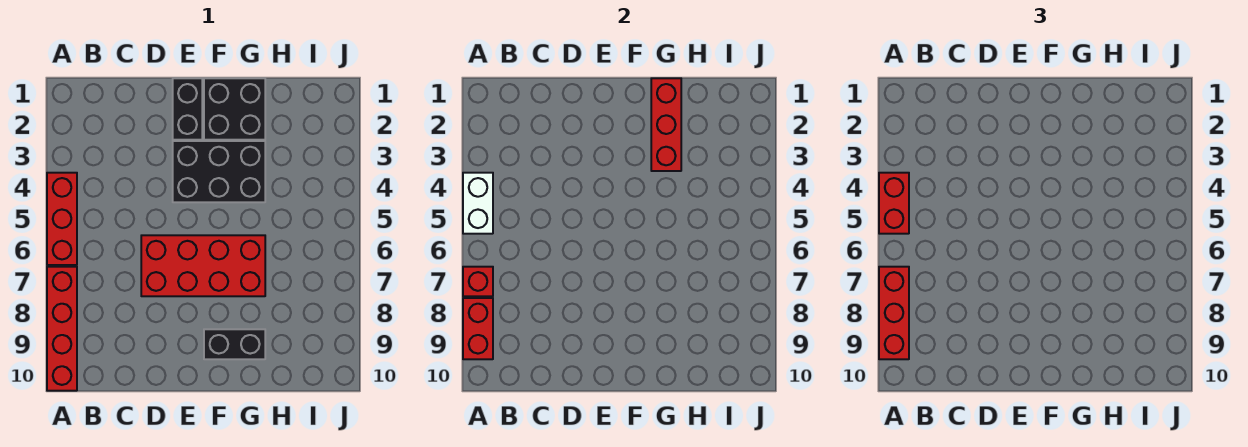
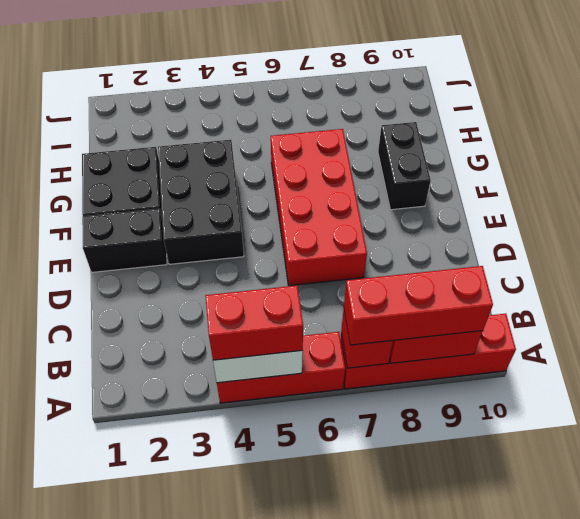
red brick G1:G3 level 2 -> none

